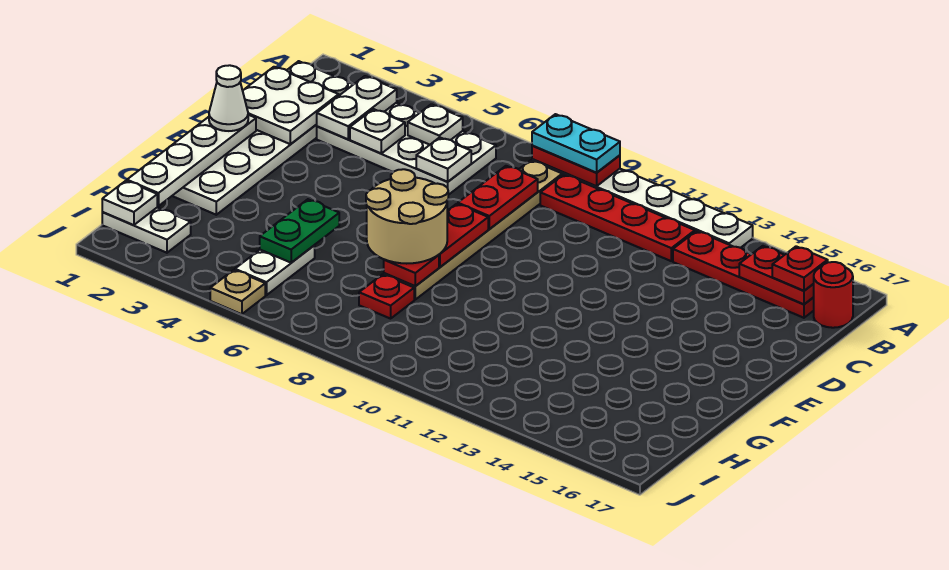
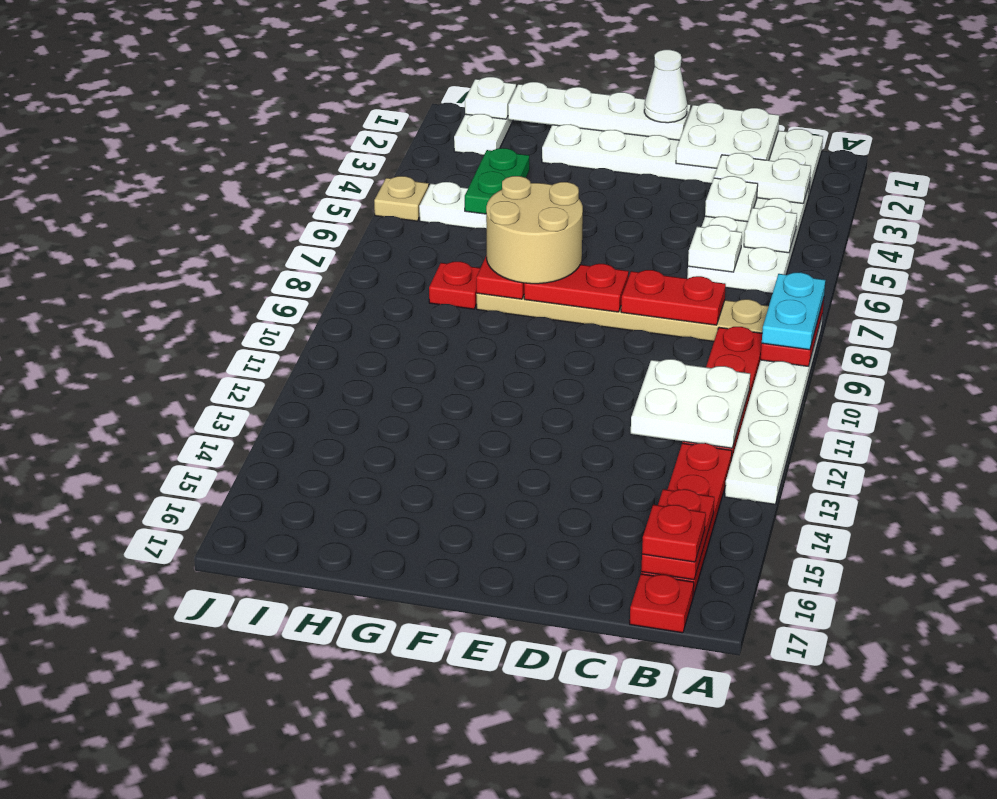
none -> white plate B11:C12 level 2
red round brick B17 level 1 -> red plate B17 level 1
green plate G5:H5 level 2 -> green plate H4:H5 level 2

